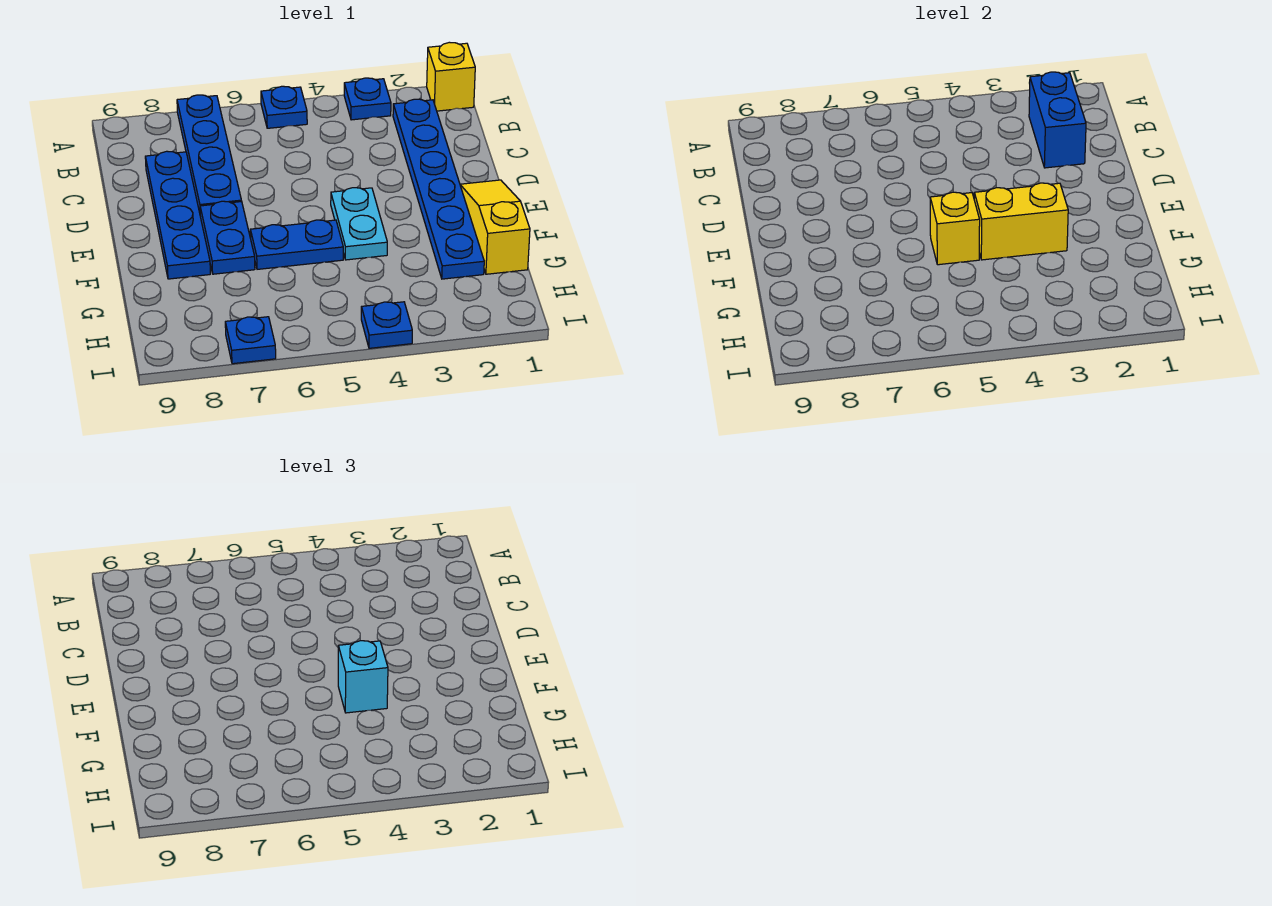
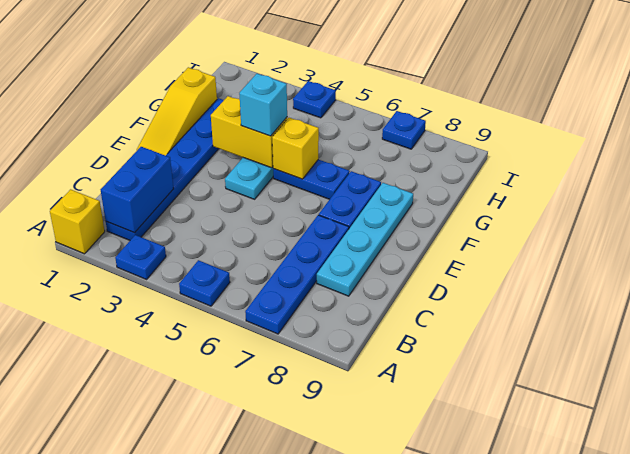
blue plate C8:F8 level 1 -> cyan plate C8:F8 level 1

